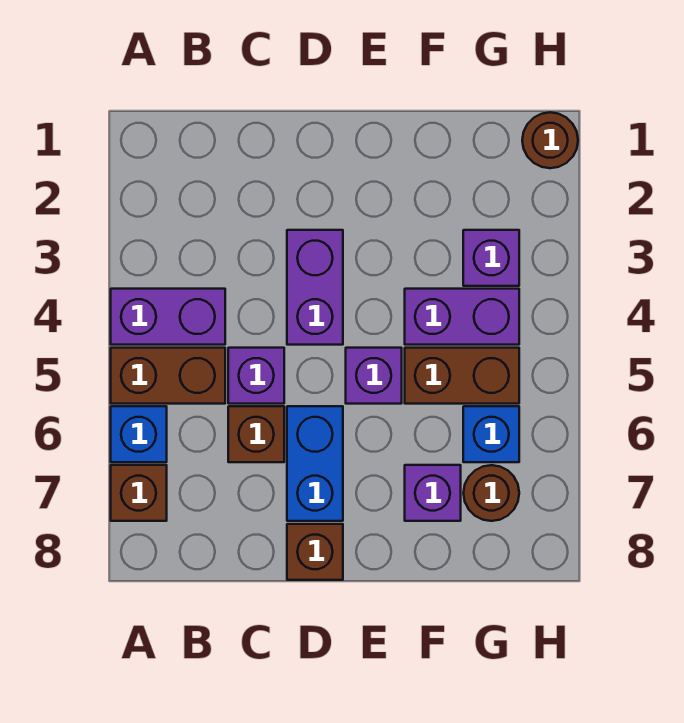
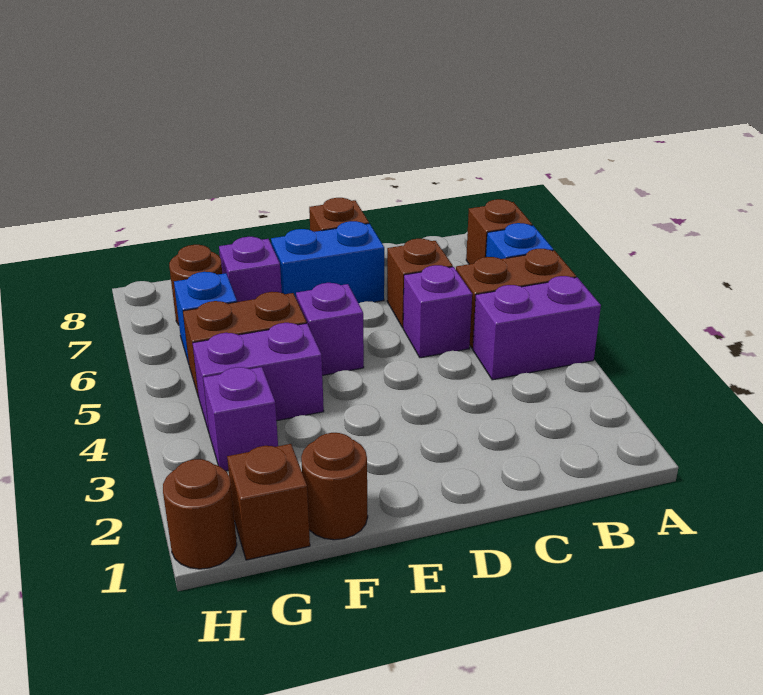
purple brick D3:D4 level 1 -> none
blue brick D6:D7 level 1 -> blue brick D7:E7 level 1
none -> brown round brick F1 level 1
none -> brown brick G1 level 1

